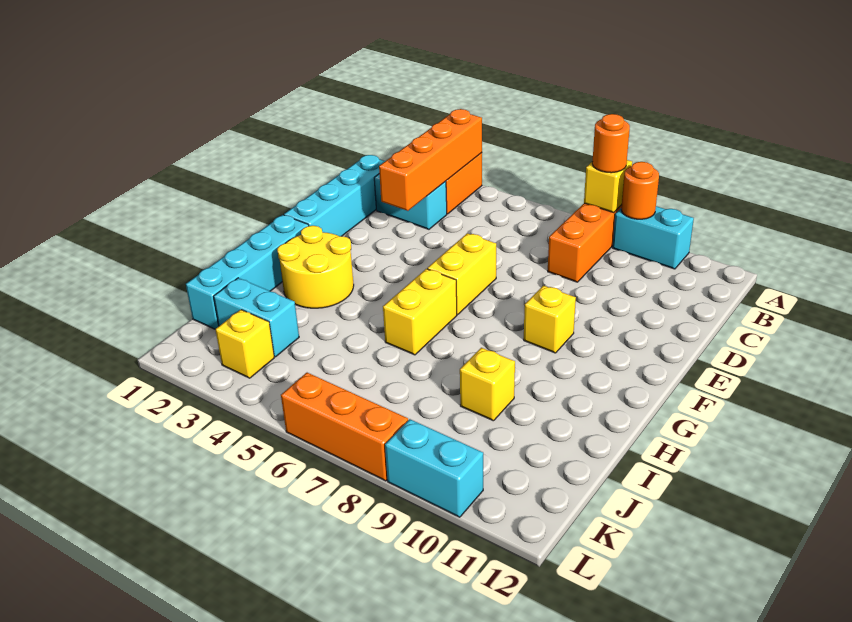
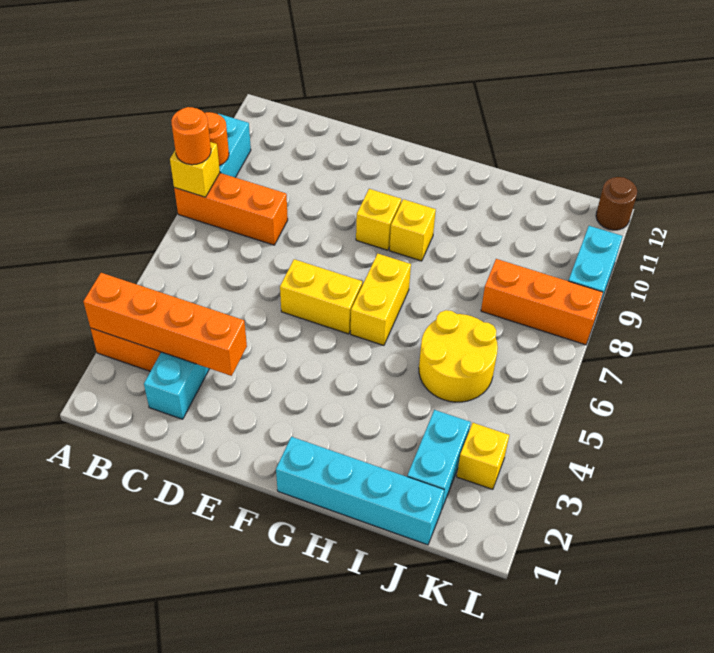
cyan brick C1:F1 level 1 -> none
yellow round brick G2:H3 level 1 -> yellow round brick I5:J6 level 1
yellow brick G6:H6 level 1 -> yellow brick G6:G7 level 1
yellow brick I9 level 1 -> yellow brick G9 level 1
orange brick L6:L8 level 1 -> orange brick J8:L8 level 1
none -> brown round brick L12 level 1

